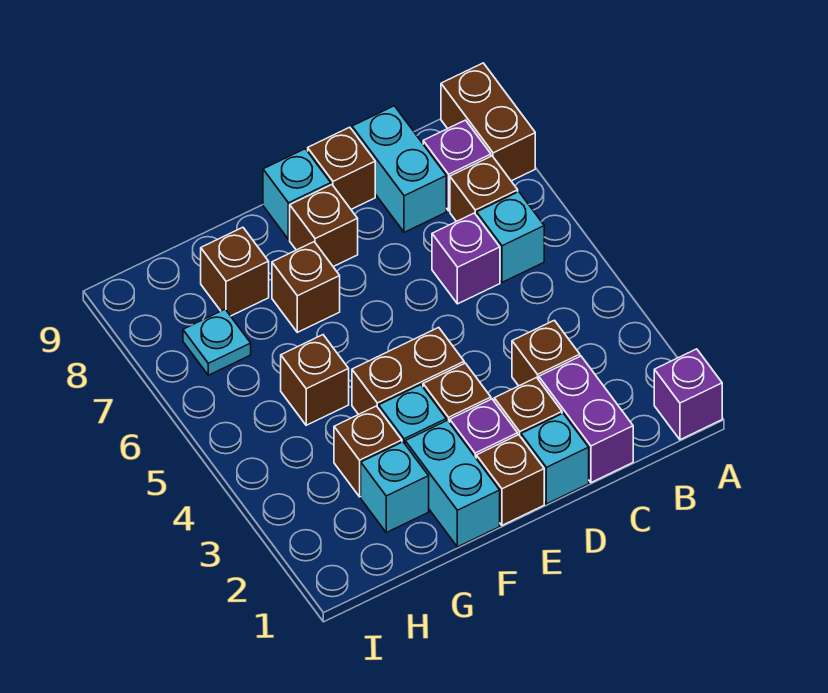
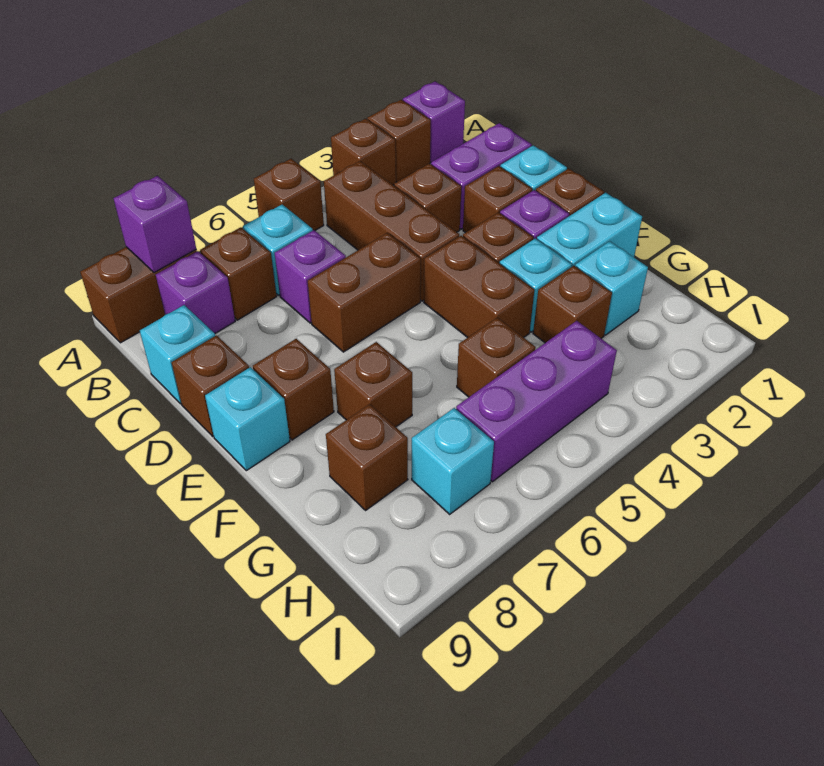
none -> brown brick A2 level 1
none -> brown brick A3 level 1
none -> brown brick A5 level 1
none -> purple brick A8 level 2
none -> brown brick B4:D4 level 1
cyan brick C8:C9 level 1 -> cyan brick C9 level 1
none -> brown brick D5:D6 level 1
none -> purple brick H4:H6 level 1
cyan plate H7 level 1 -> cyan brick H7 level 1

